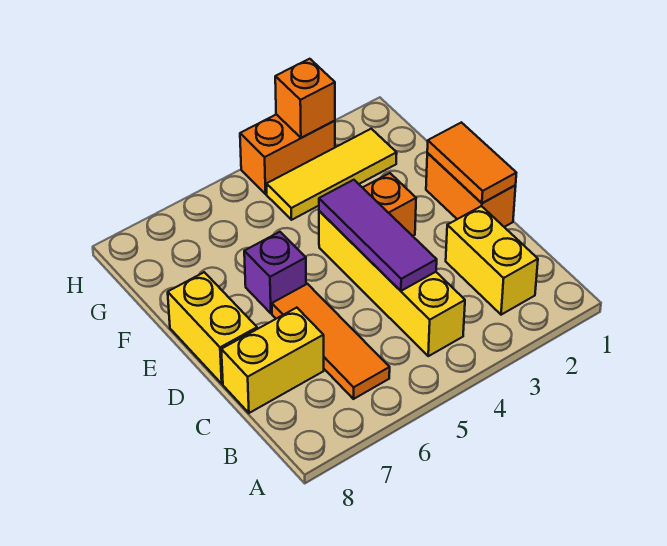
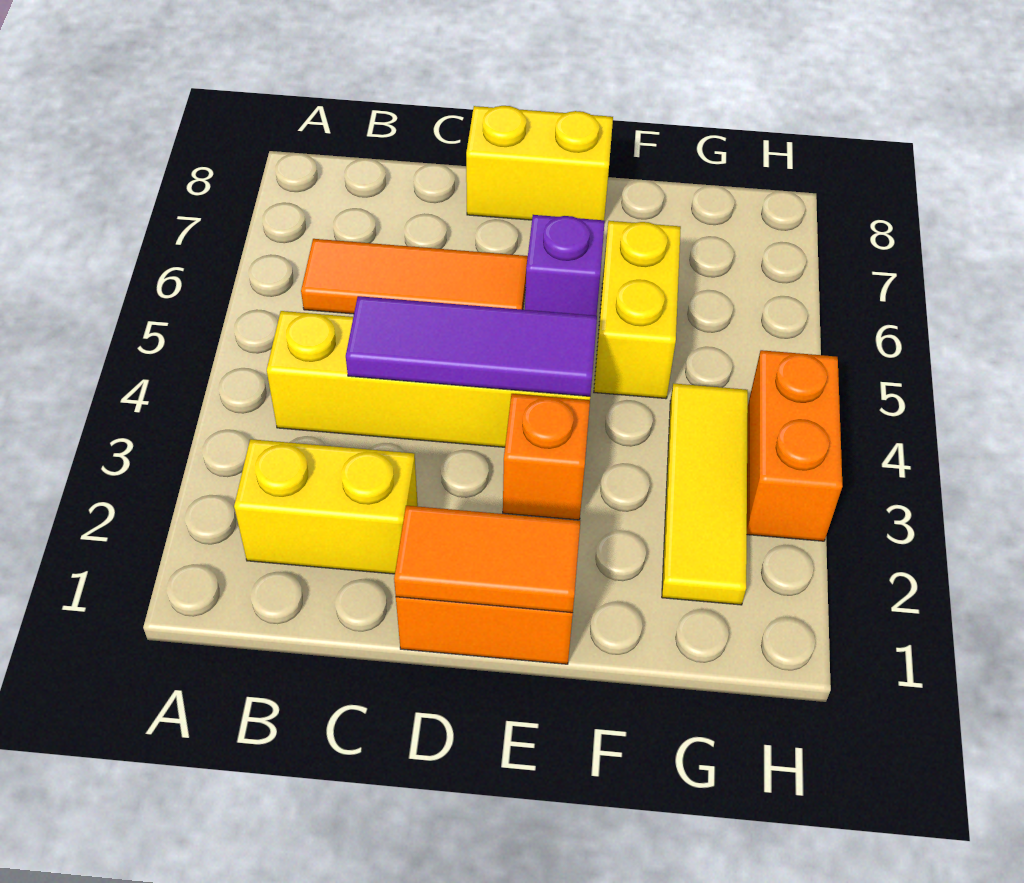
yellow brick C7:C8 level 1 -> yellow brick F5:F6 level 1
orange brick H3 level 2 -> none

